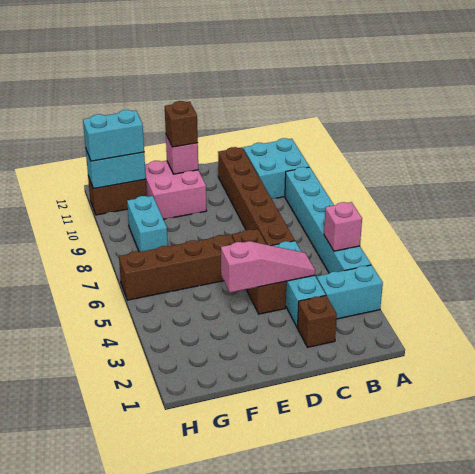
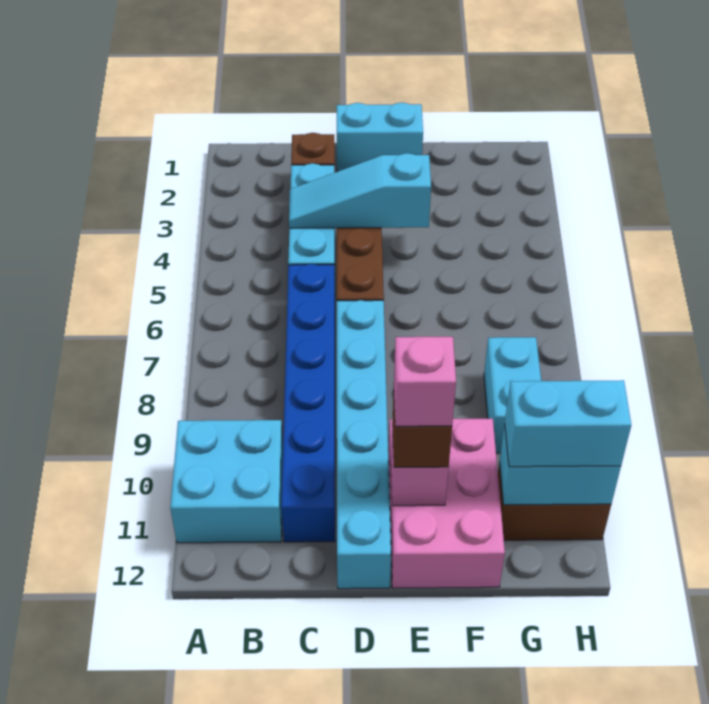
cyan brick A3:B3 level 1 -> cyan brick D1:E1 level 1
cyan brick A4:A9 level 1 -> cyan brick D7:D12 level 1
pink brick A5 level 2 -> pink brick E11 level 4
pink slope C4:E4 level 2 top E -> cyan slope C4:E4 level 2 top E
brown brick C6:C11 level 1 -> blue brick C6:C11 level 1
brown brick E6:H6 level 1 -> none
pink brick E10:F11 level 1 -> pink brick E10:F12 level 1

